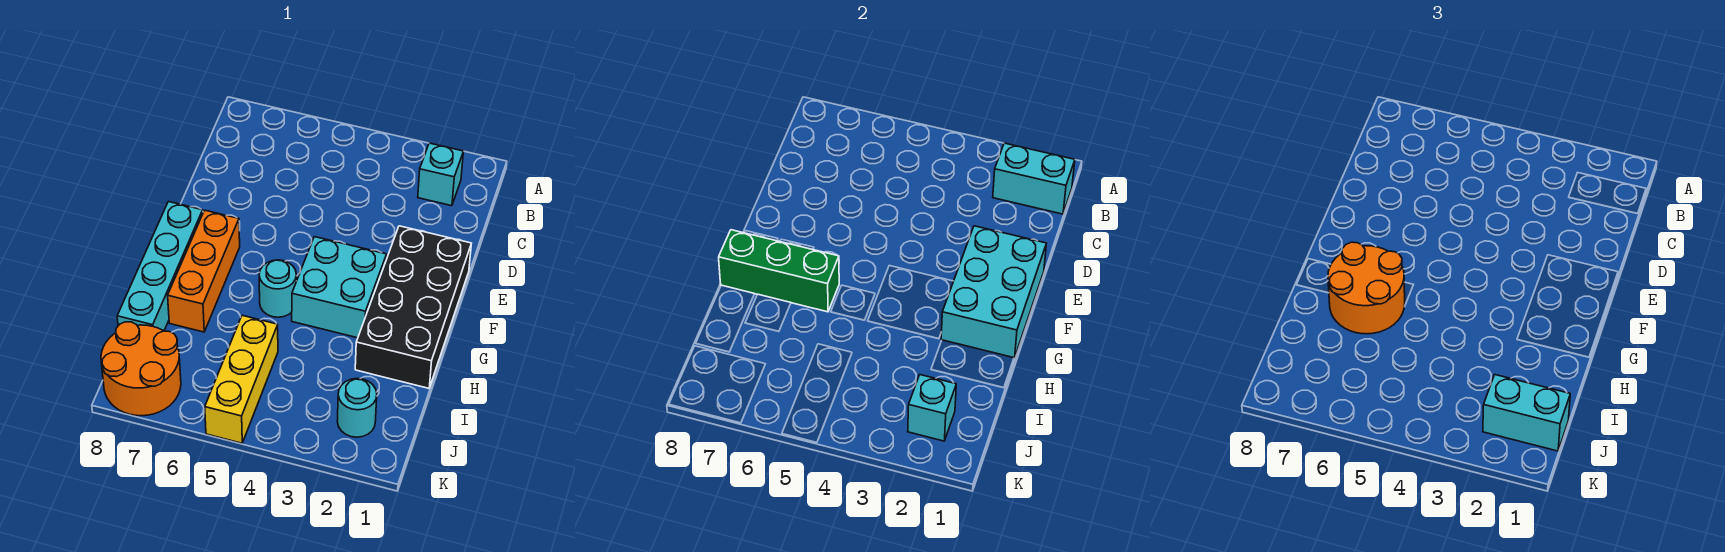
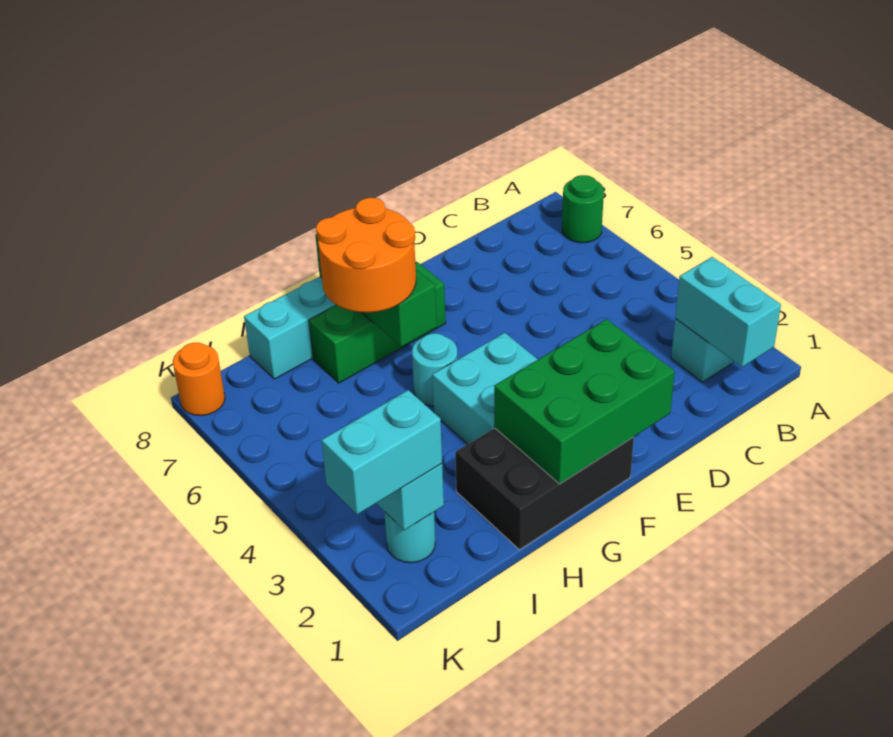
none -> green round brick A7 level 1
black brick E1:H2 level 1 -> black brick F1:H2 level 1
cyan brick E1:G2 level 2 -> green brick E1:G2 level 2
orange brick F7:H7 level 1 -> green brick F7:H7 level 1
yellow brick I5:K5 level 1 -> none
cyan brick J1:J2 level 3 -> cyan brick J2:K2 level 3
orange round brick J7:K8 level 1 -> orange round brick K8 level 1

